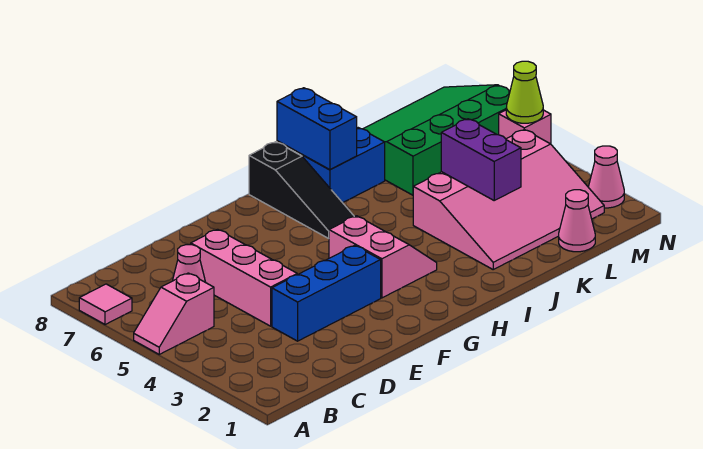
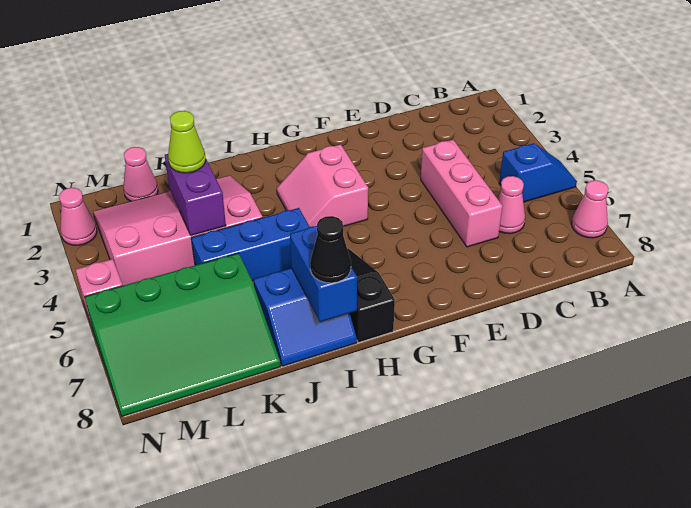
pink slope A5:B5 level 1 top B -> blue slope A5:B5 level 1 top B
pink tile A7 level 1 -> pink cone A7 level 1
blue brick D3:F3 level 1 -> blue brick I5:K5 level 1
none -> black cone I8 level 3
lime cone N5 level 2 -> lime cone K3 level 3

